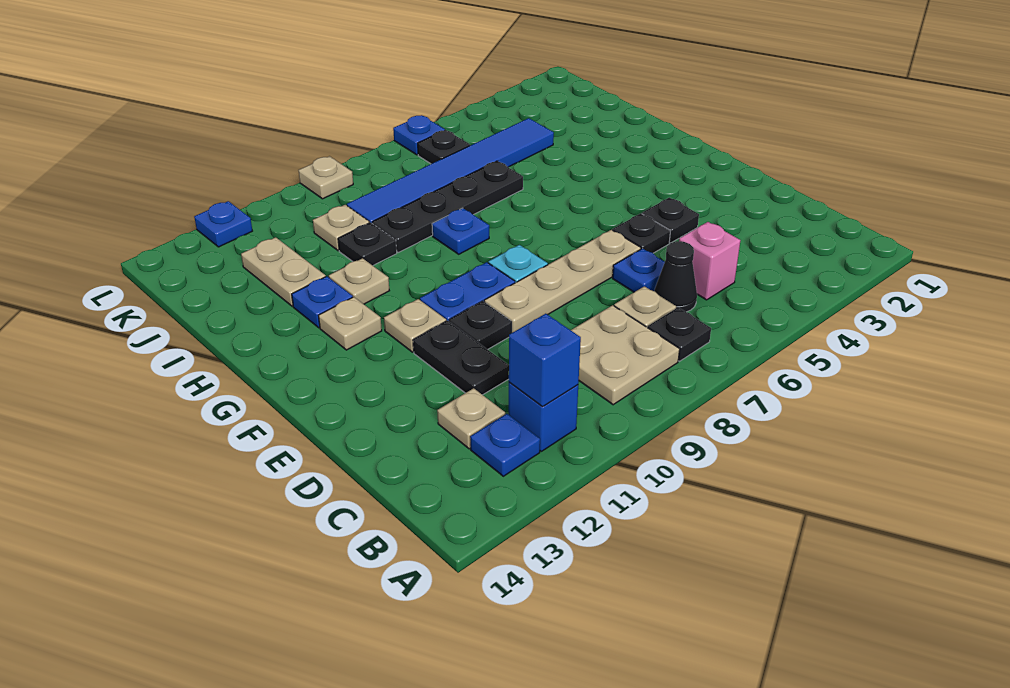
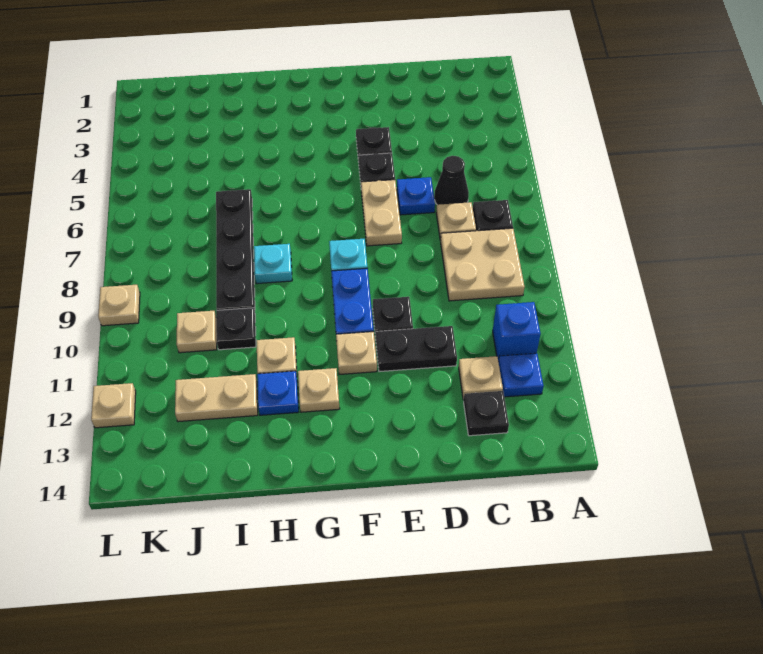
blue brick B11 level 2 -> none
pink brick C5 level 1 -> none
tan plate E6:E9 level 1 -> tan plate E6:E7 level 1
blue plate H8 level 1 -> cyan plate H8 level 1
blue tile J4:J9 level 1 -> none
black plate K6 level 1 -> black plate C13 level 1
blue plate L6 level 1 -> none
blue plate L12 level 1 -> tan plate L12 level 1

